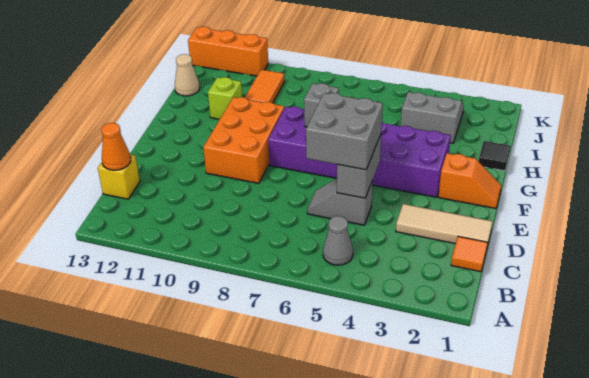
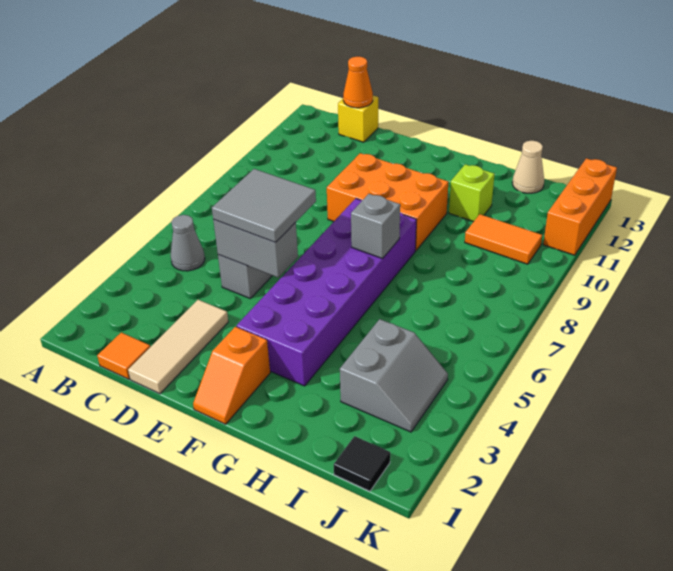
grey brick D5:E6 level 3 -> grey tile D5:E6 level 3
black tile H1 level 1 -> black tile J1 level 1

